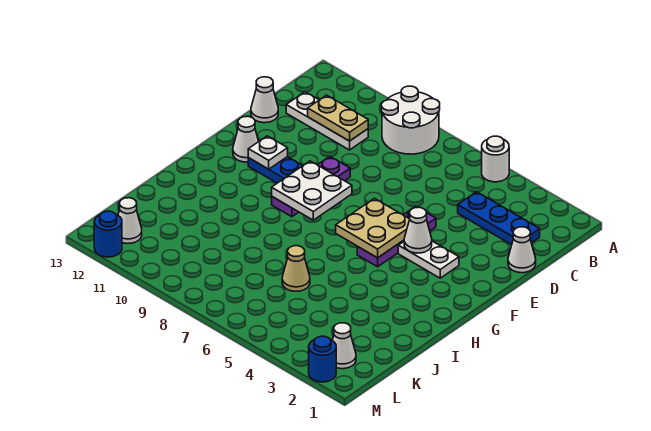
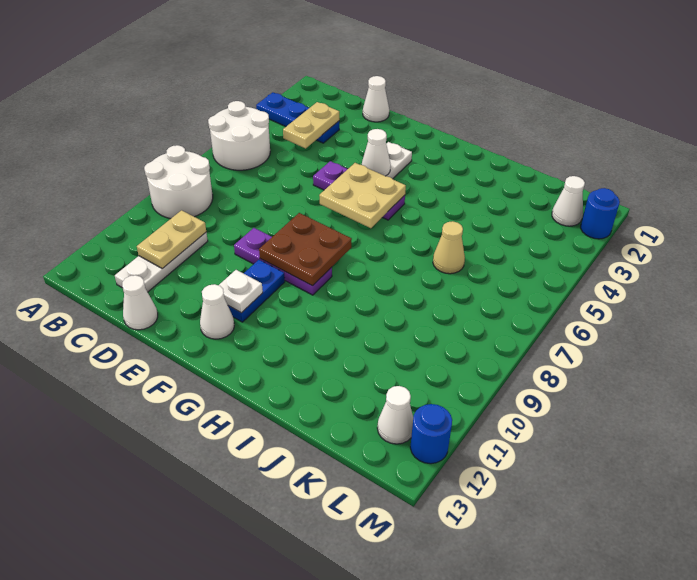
white round brick A5 level 1 -> white round brick A5:B6 level 1
blue plate C2:C4 level 1 -> blue plate A3:C3 level 1
none -> tan plate C3:C4 level 2
white plate F8:G9 level 2 -> brown plate F8:G9 level 2

